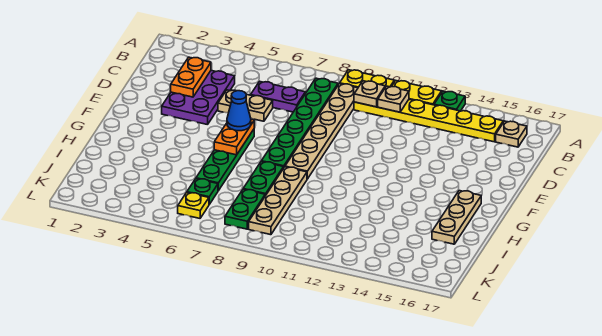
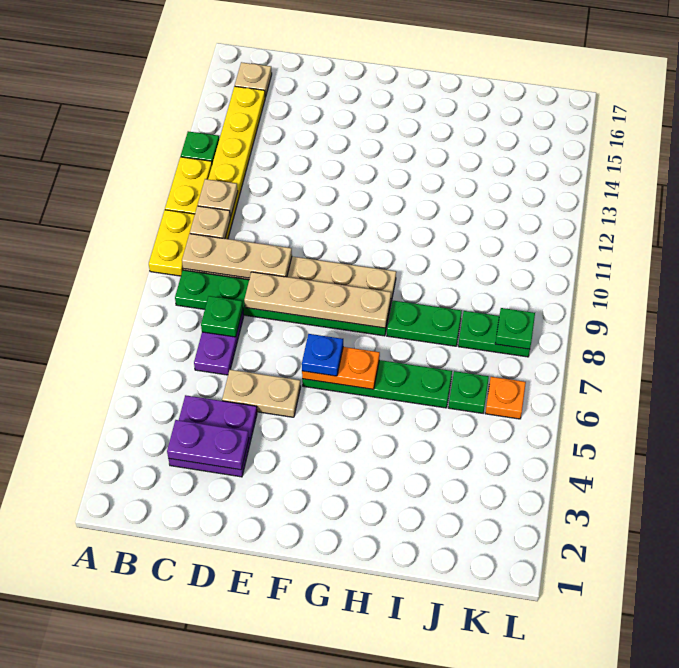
purple plate C3:E4 level 1 -> purple plate C3:D4 level 1
orange plate C3:D3 level 2 -> purple plate C3:D3 level 2
none -> green plate C7 level 2
tan plate D5:D6 level 1 -> tan plate D5:E5 level 1
blue cone F6 level 3 -> blue plate F6 level 3
tan plate G16:I16 level 1 -> tan plate B9:D9 level 2
tan plate H9:K9 level 1 -> tan plate D8:G8 level 2
yellow plate K6 level 1 -> orange plate K6 level 1
none -> green plate K8 level 2

